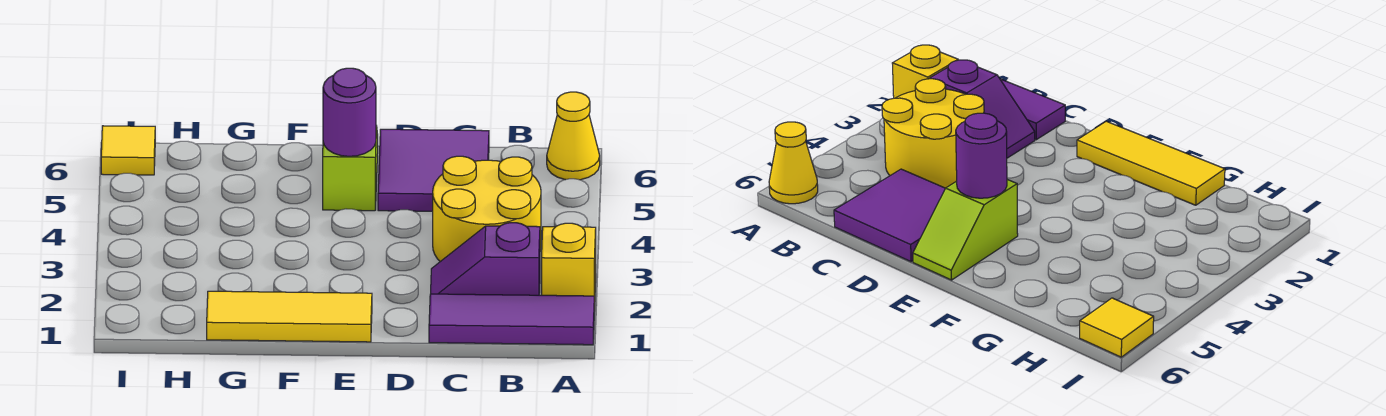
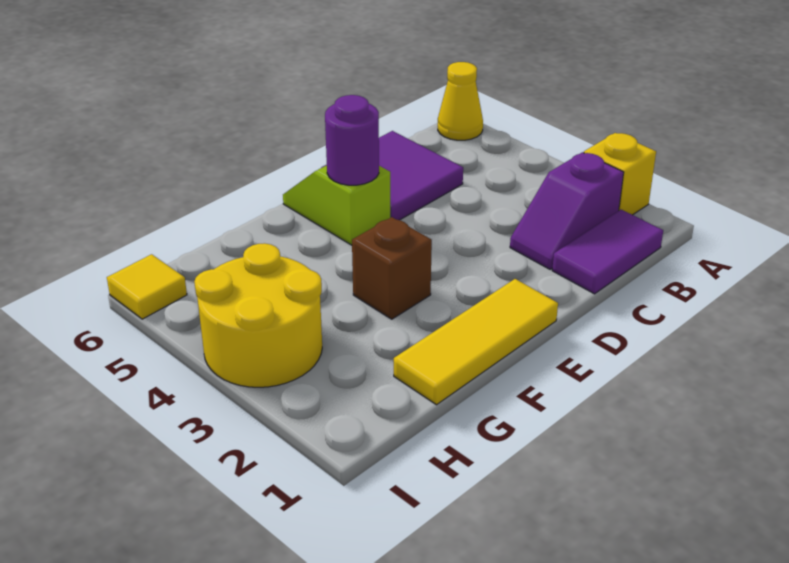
purple tile A1:C1 level 1 -> purple tile B1:C1 level 1
yellow round brick B3:C4 level 1 -> yellow round brick H3:I4 level 1
none -> brown brick F3 level 1

